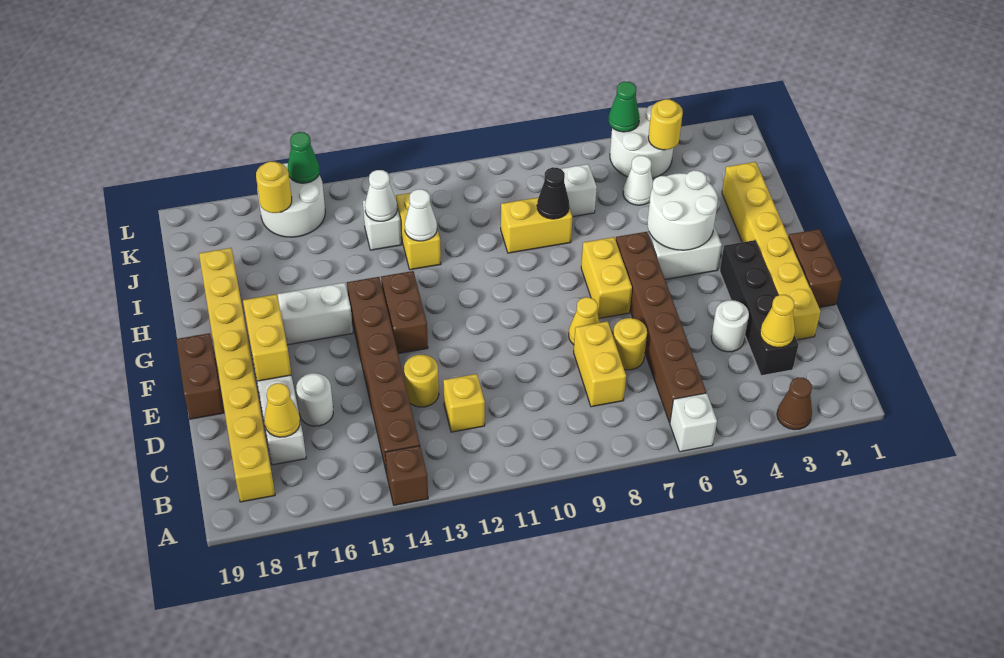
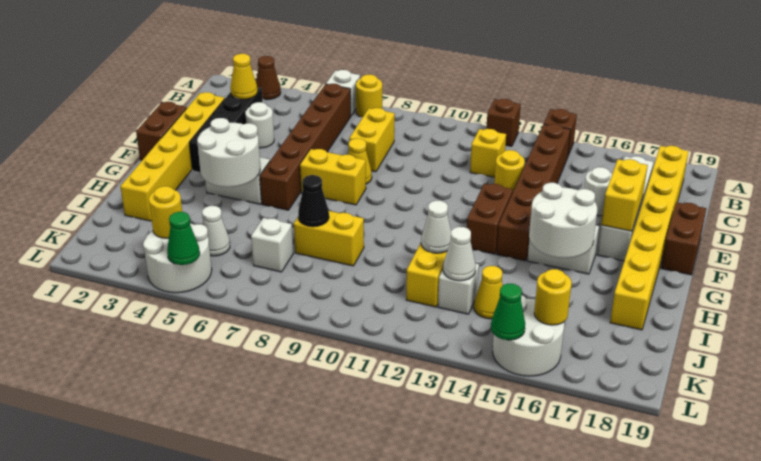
none -> brown brick A12 level 1
yellow cone C17 level 2 -> yellow cone J14 level 1
yellow round brick D7 level 1 -> yellow round brick A7 level 1
yellow brick F7:G7 level 1 -> yellow brick F7:F8 level 1
none -> white round brick G15:H16 level 2

